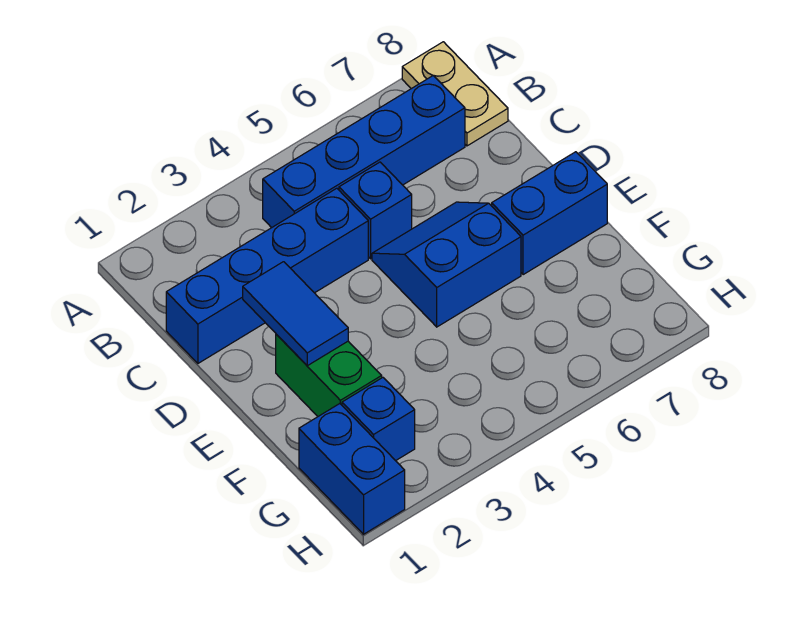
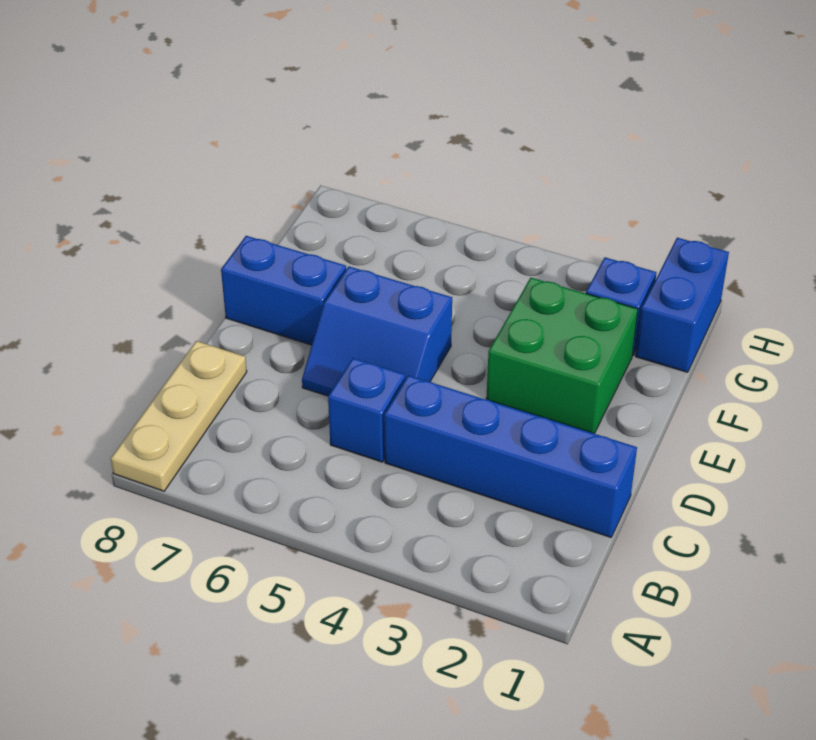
tan plate A8:B8 level 1 -> tan plate A8:C8 level 1
blue brick B4:B7 level 1 -> none
blue tile D2:E2 level 2 -> none
green brick E2:F2 level 1 -> green brick E2:F3 level 1

